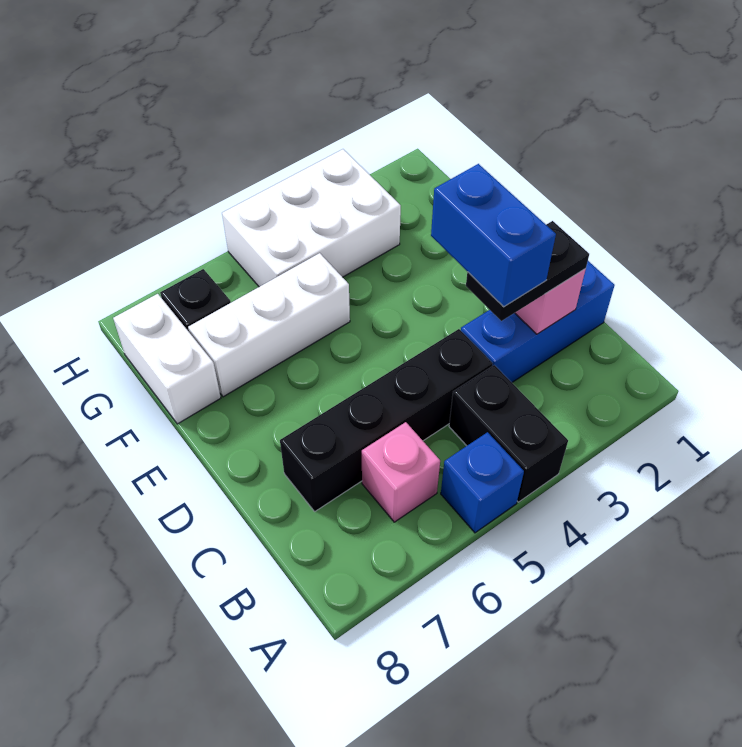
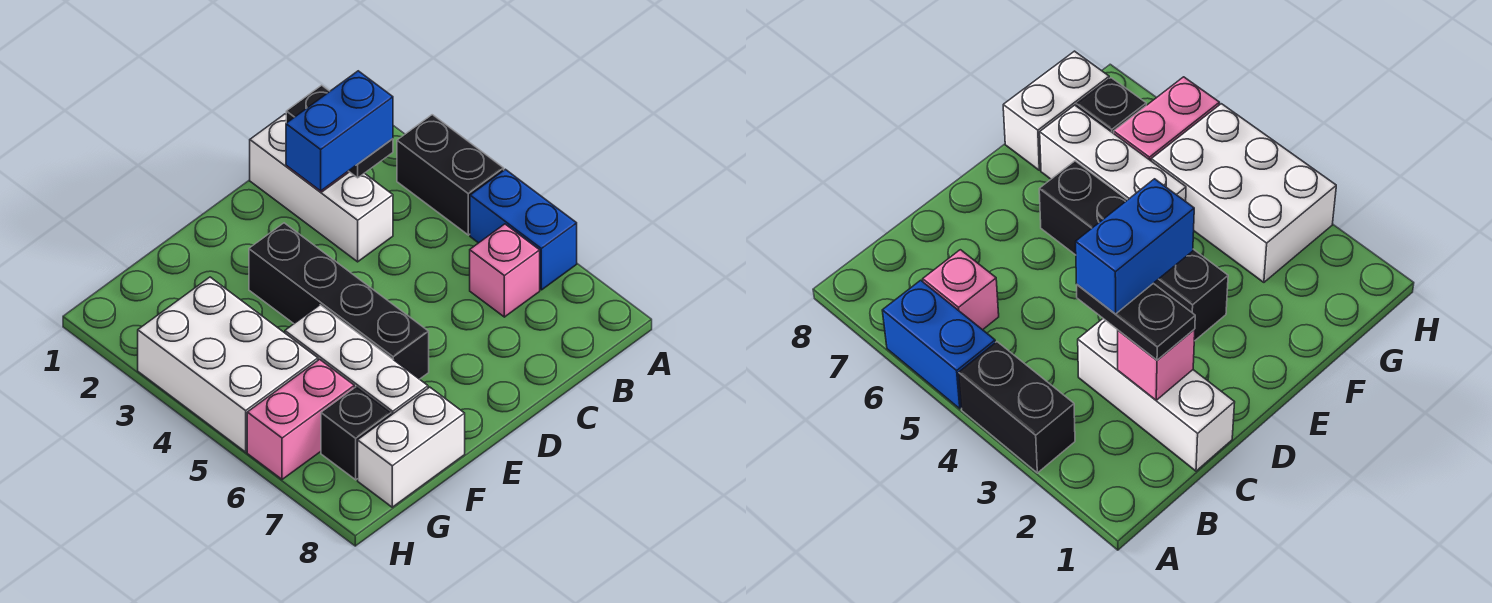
black brick A4:B4 level 1 -> black brick A3:A4 level 1
blue brick A5 level 1 -> blue brick A5:A6 level 1
blue brick C1:C3 level 1 -> white brick C1:C3 level 1
black brick C4:C7 level 1 -> black brick E3:E6 level 1
none -> pink brick G6:H6 level 1

